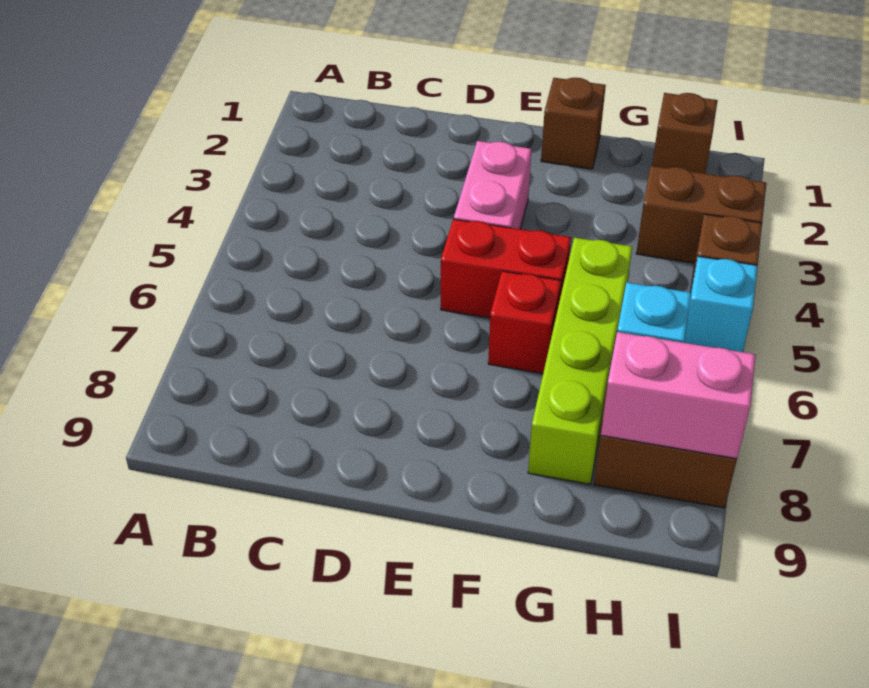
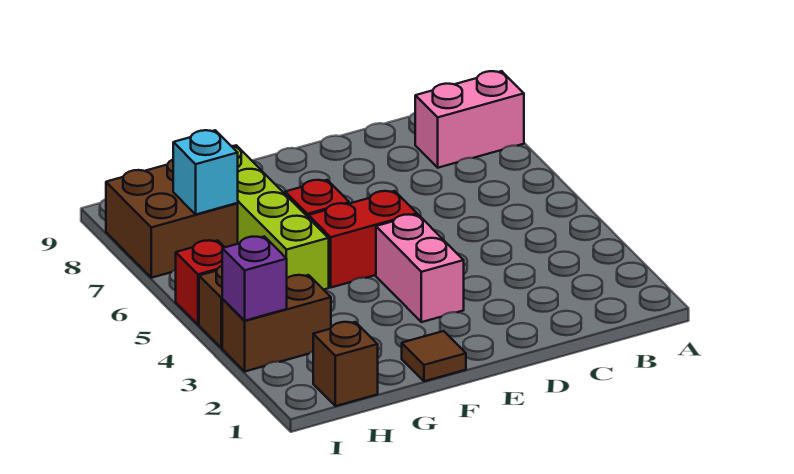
brown brick F1 level 1 -> brown tile F1 level 1
pink brick H8:I8 level 2 -> pink brick A8:B8 level 1
none -> purple brick I3 level 2
cyan brick I5 level 1 -> red brick I5 level 1

